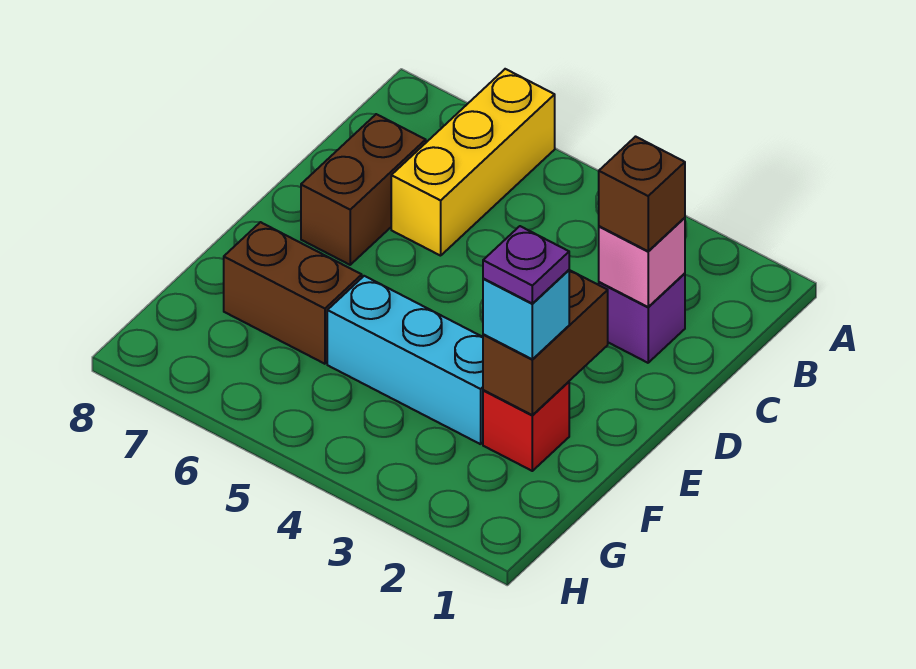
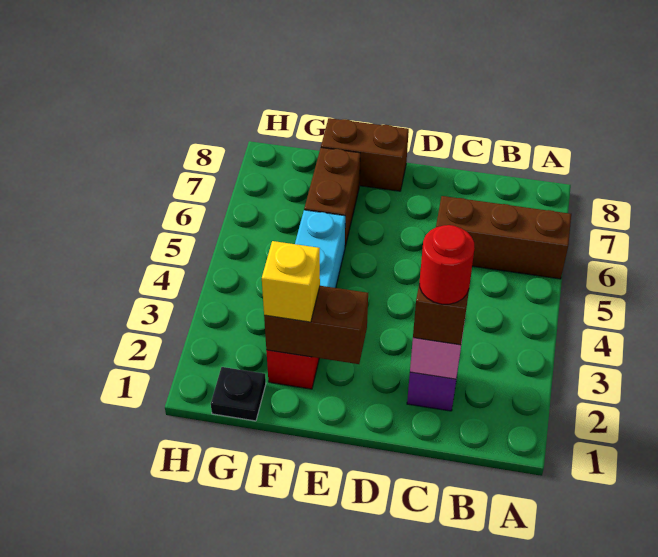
yellow brick A6:C6 level 1 -> brown brick A6:C6 level 1
none -> red round brick C2 level 4
brown brick C7:D7 level 1 -> brown brick E8:F8 level 1
cyan brick F2 level 3 -> yellow brick F2 level 3
purple plate F2 level 4 -> none
none -> black plate G1 level 1

